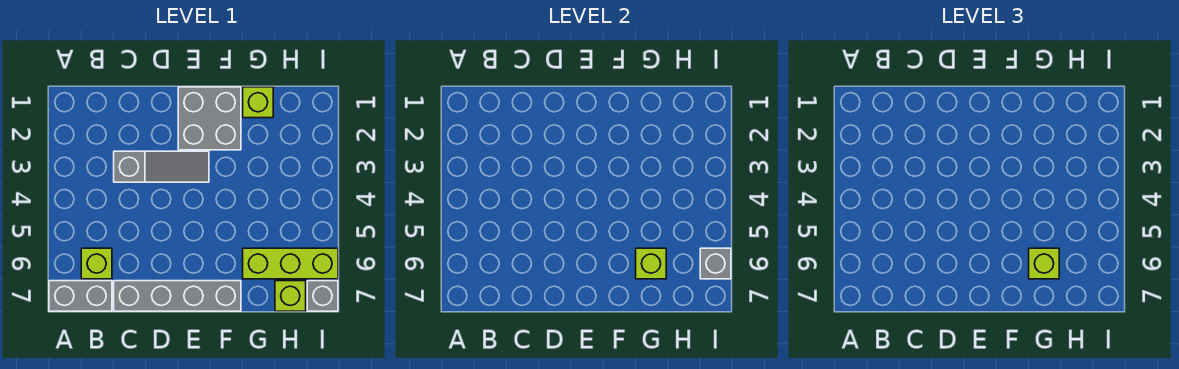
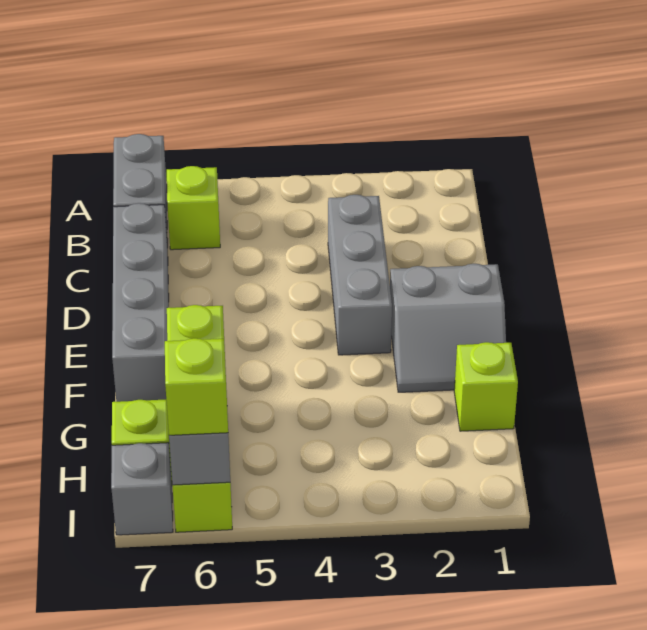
grey slope C3:E3 level 1 top C -> grey brick C3:E3 level 1
grey brick E1:F2 level 1 -> grey slope E1:F2 level 1 top E
lime brick G6 level 3 -> lime brick I6 level 3

